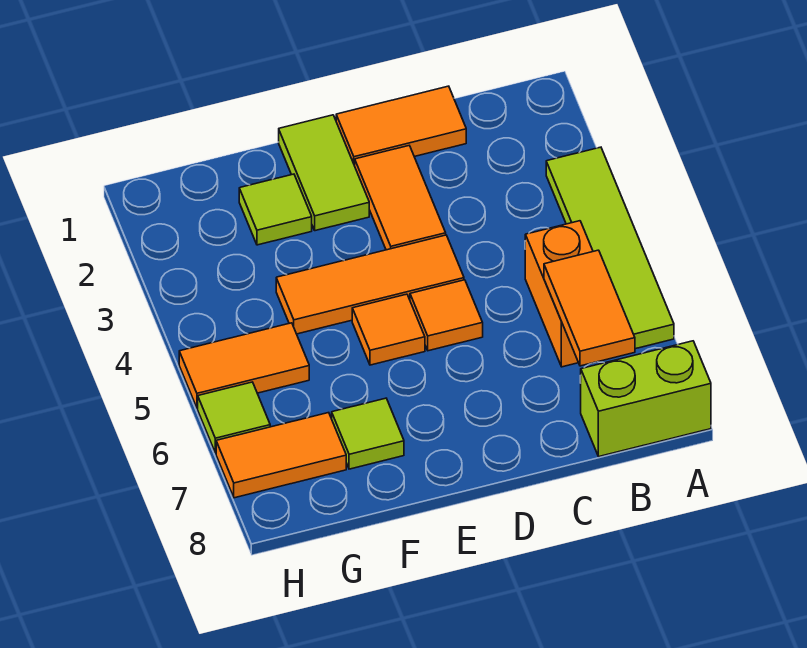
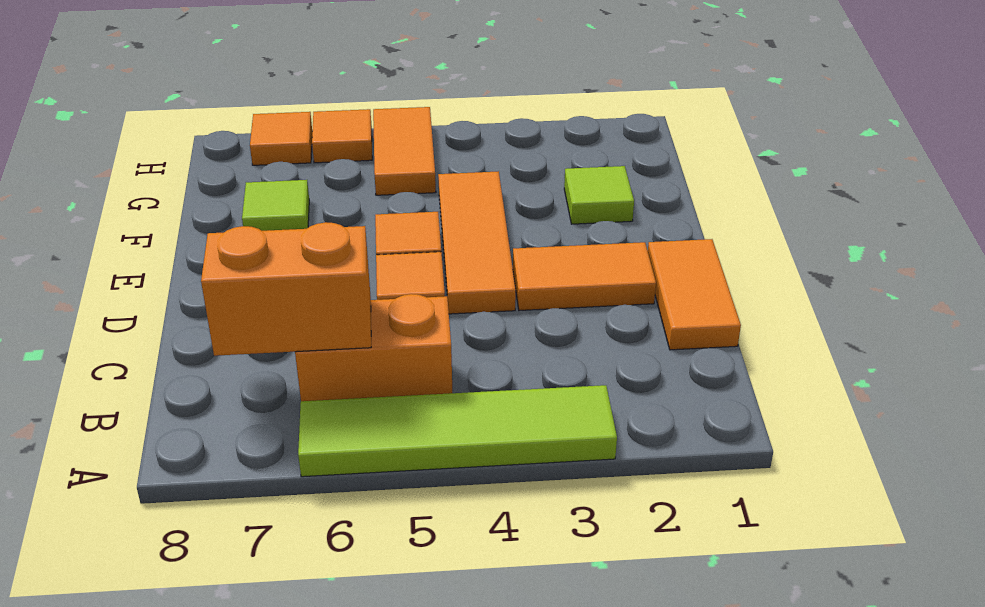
lime brick A8:B8 level 1 -> none
orange tile B6:B7 level 2 -> orange brick B6:B7 level 2
lime tile E1:E2 level 1 -> none
orange tile G7:H7 level 1 -> orange tile H7 level 1
lime tile H6 level 1 -> orange tile H6 level 1

